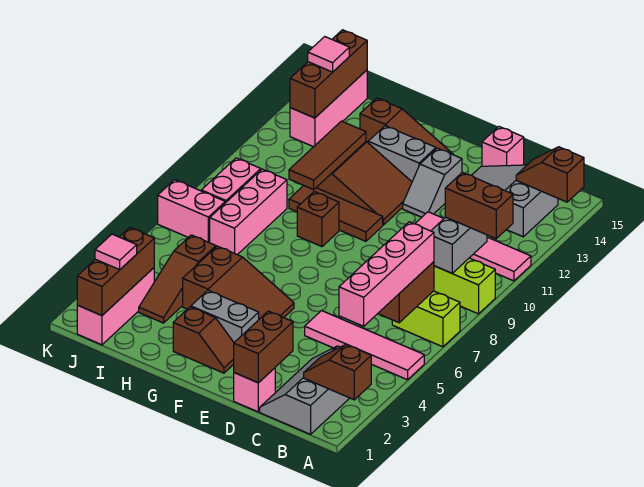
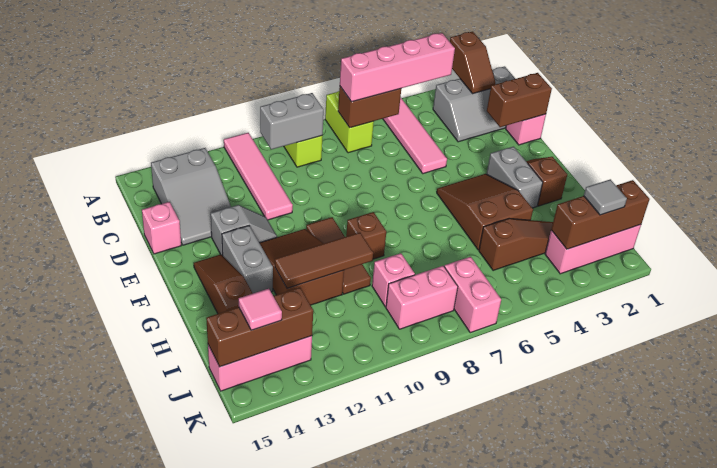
brown brick A10:B10 level 3 -> none
brown slope A14:B14 level 2 top A -> none
pink brick I7:I9 level 1 -> pink brick I9 level 1
pink tile J2 level 3 -> grey tile J2 level 3

